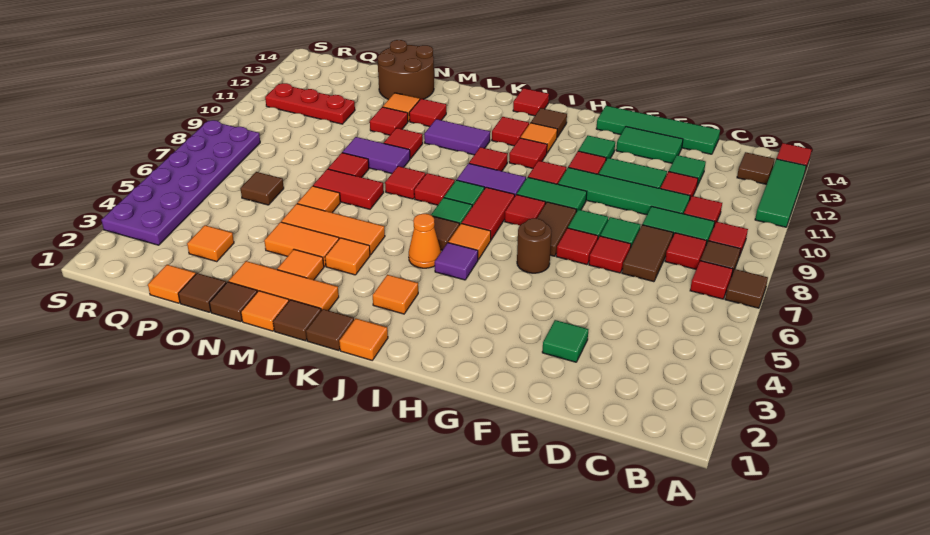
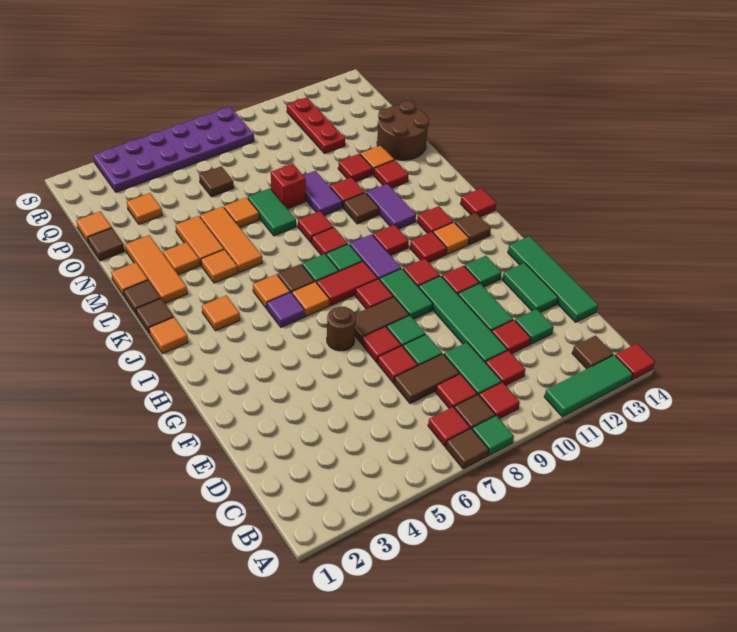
green tile E3 level 1 -> green tile A8 level 1
orange cone J5 level 1 -> orange tile J5 level 1
red tile M7:N7 level 1 -> green tile M7:N7 level 1
brown tile N1 level 1 -> brown tile L10 level 1
red tile N8 level 1 -> red brick N8 level 1

